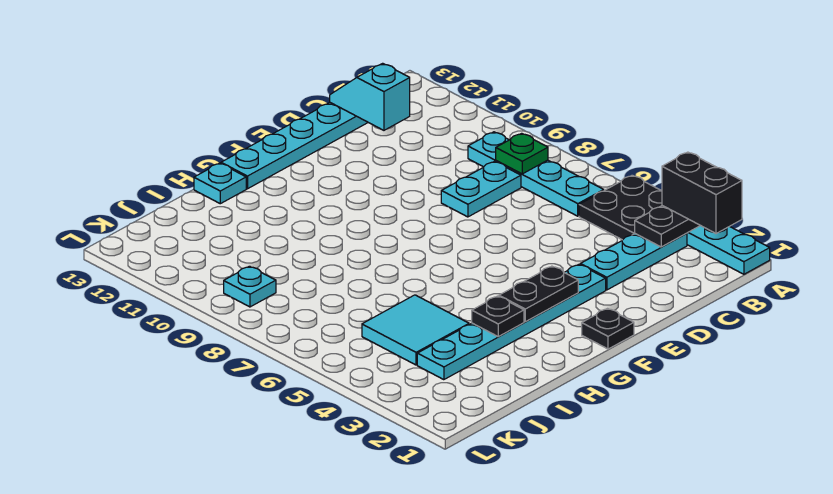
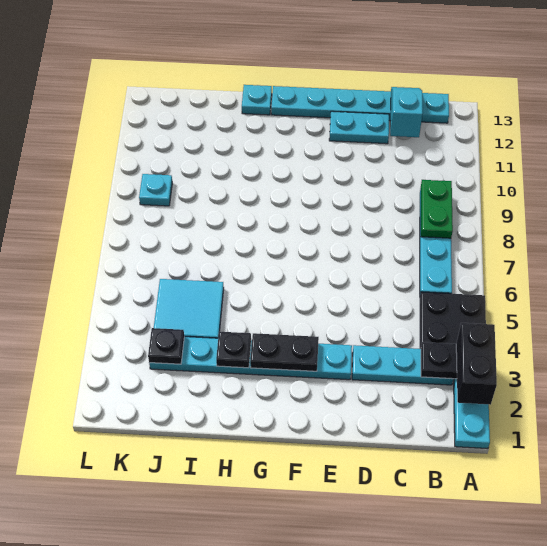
green plate B8 level 2 -> green plate B8:B9 level 2
cyan plate C8:D8 level 1 -> cyan plate D12:E12 level 1
black plate F1 level 1 -> black plate J3 level 2

